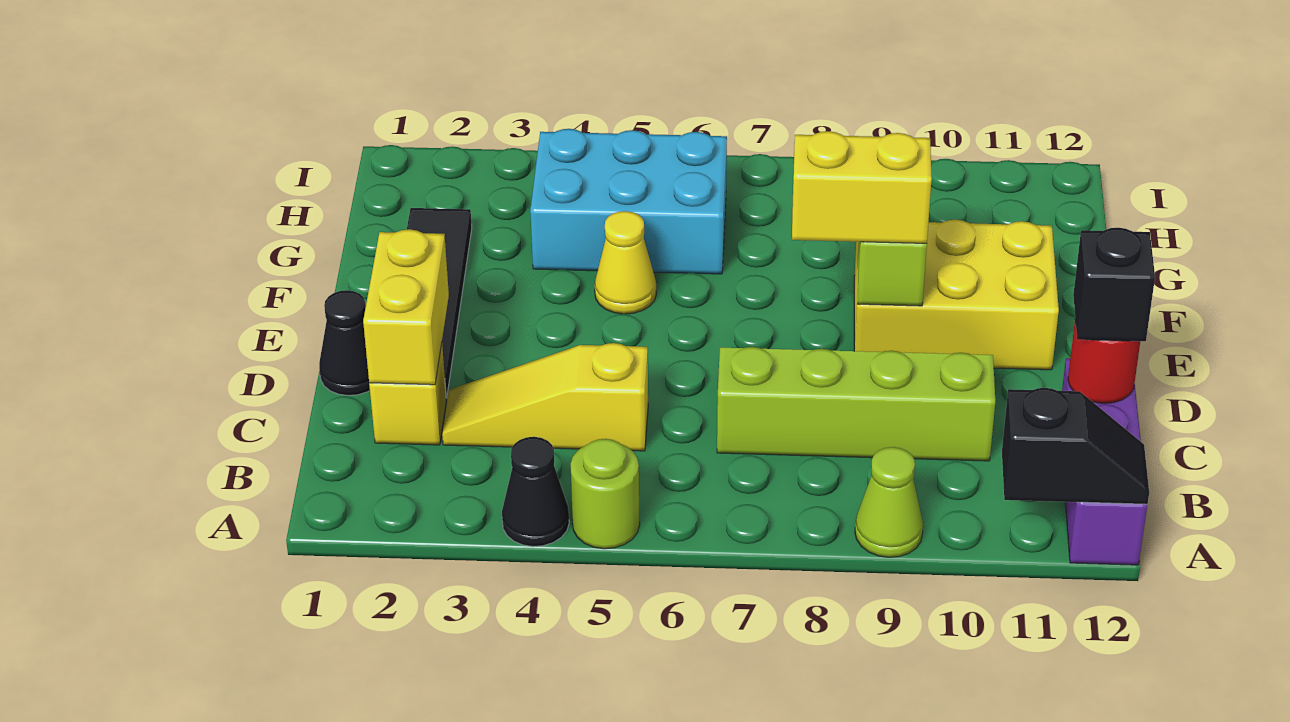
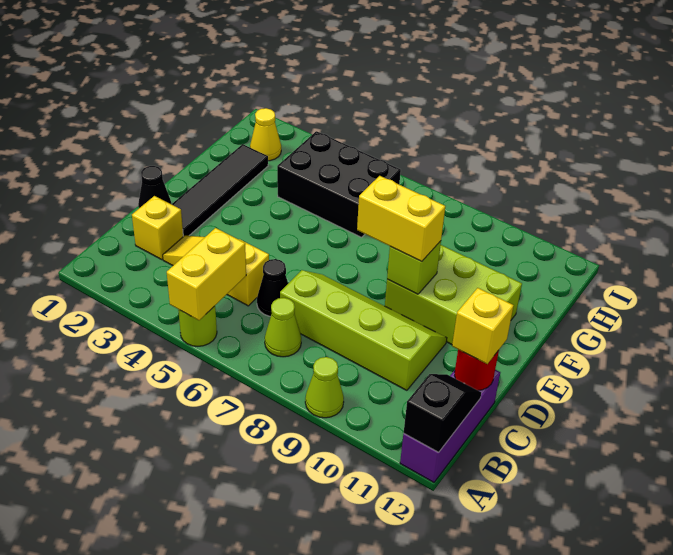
black cone A4 level 1 -> black cone C6 level 1
black slope A11:A12 level 2 top 11 -> black slope A12:B12 level 2 top A
none -> lime cone B7 level 1
yellow brick C2:D2 level 2 -> yellow brick A5:B5 level 2
black brick C12 level 3 -> yellow brick C12 level 3
yellow brick E9:F11 level 1 -> lime brick E9:F11 level 1
yellow cone F5 level 1 -> yellow cone H2 level 1
cyan brick G4:H6 level 1 -> black brick G4:H6 level 1

